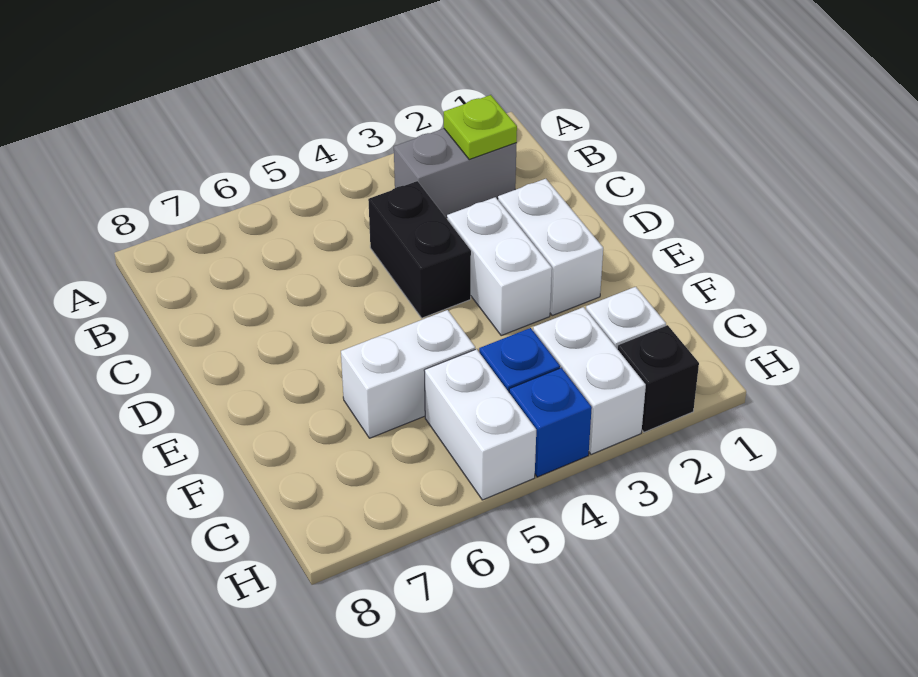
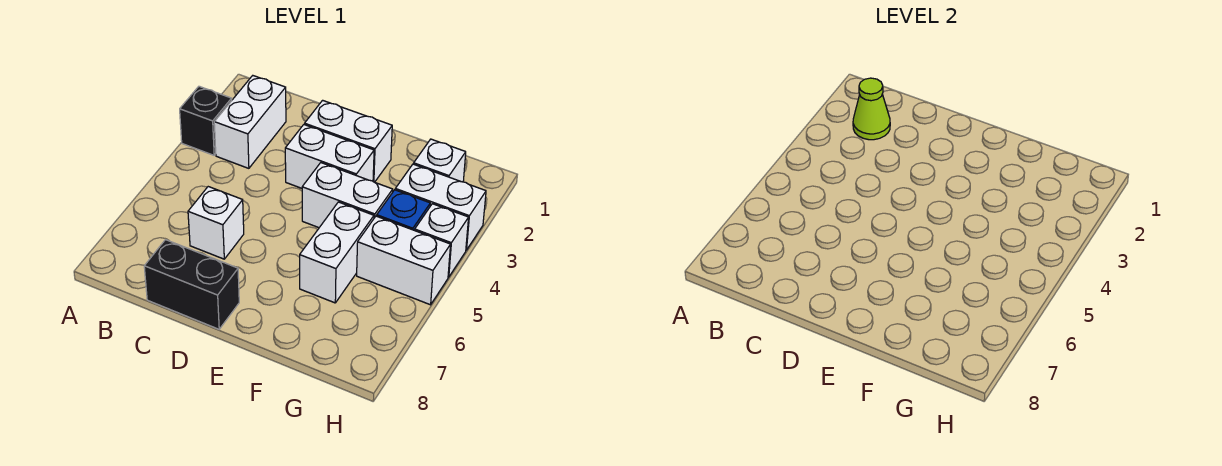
grey brick B2:B3 level 1 -> white brick B2:B3 level 1
lime plate B2 level 2 -> lime cone B2 level 2
black brick C4:D4 level 1 -> black brick C8:D8 level 1
none -> white brick C6 level 1
none -> white brick E4:F4 level 1
black brick H2 level 1 -> black brick A3 level 1
blue brick H4 level 1 -> white brick H4 level 1

